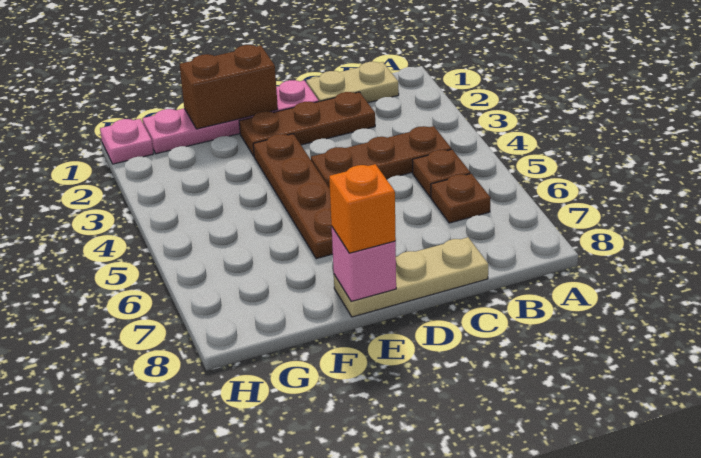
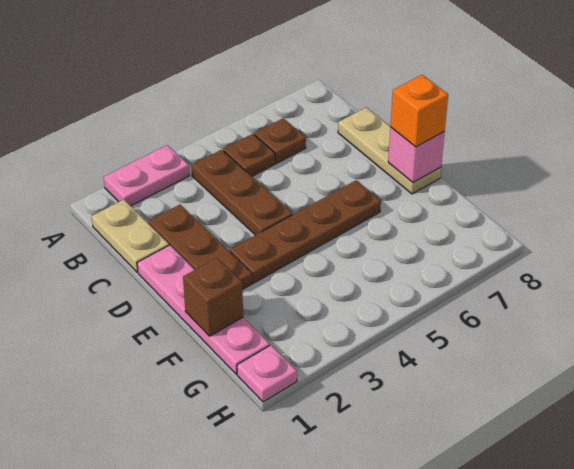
none -> pink plate A2:A3 level 1
brown brick E1:F1 level 2 -> brown brick F1 level 2

